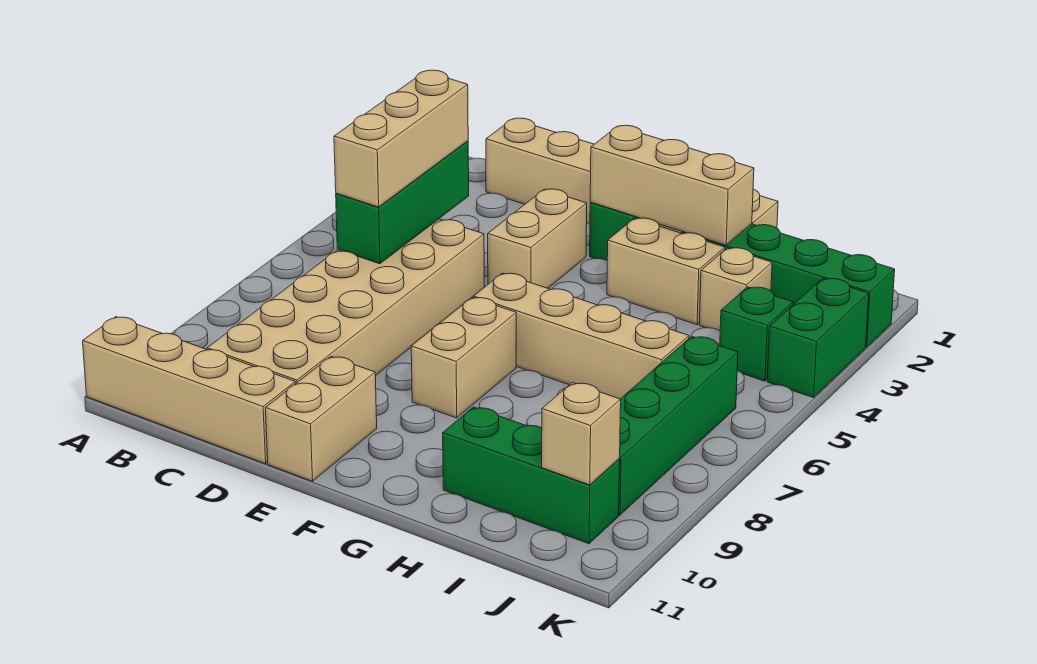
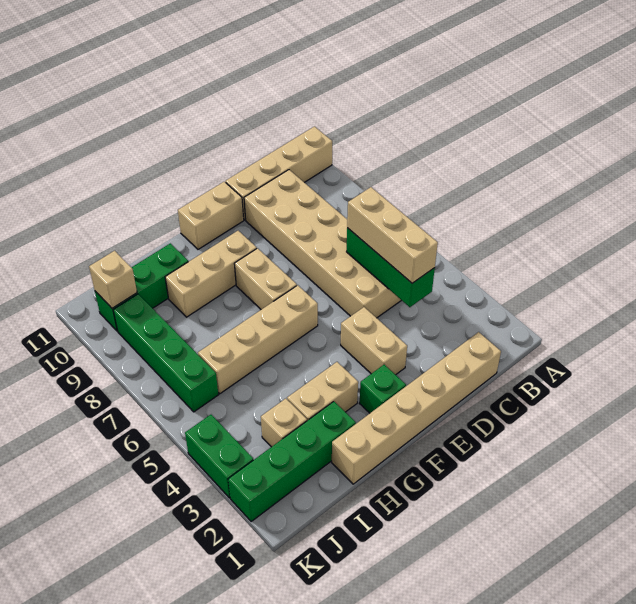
tan brick E10:E11 level 1 -> tan brick E11:F11 level 1
tan brick F2:H2 level 2 -> tan brick F9:H9 level 1
green brick J4 level 1 -> none

